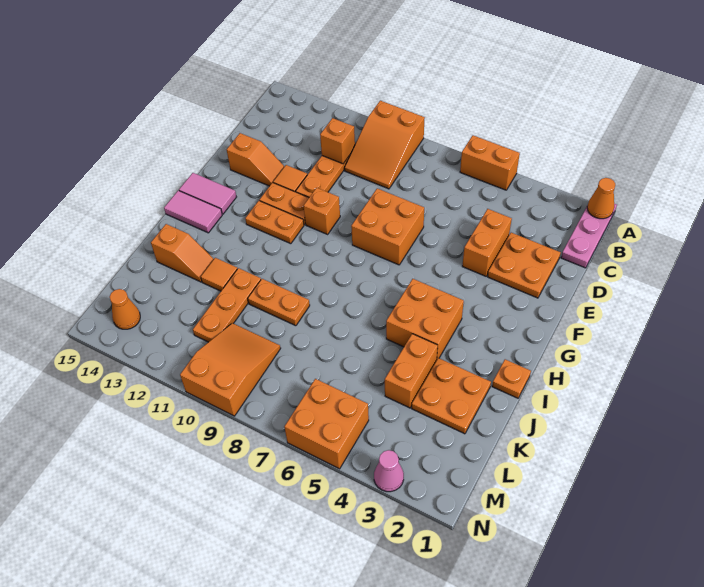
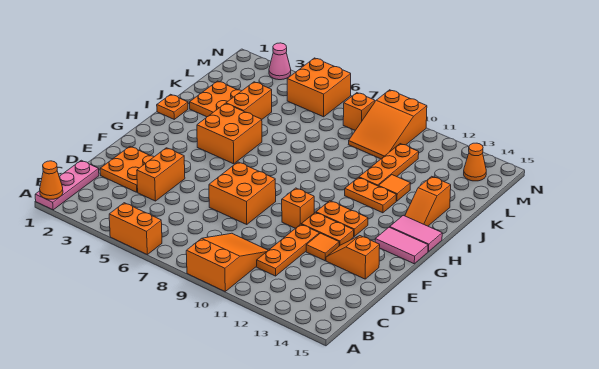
orange brick C11 level 2 -> orange brick M8 level 1
orange plate J9:J10 level 1 -> orange plate I11:I12 level 1
orange slope J13:J14 level 1 top 14 -> orange slope I14:J14 level 1 top J

